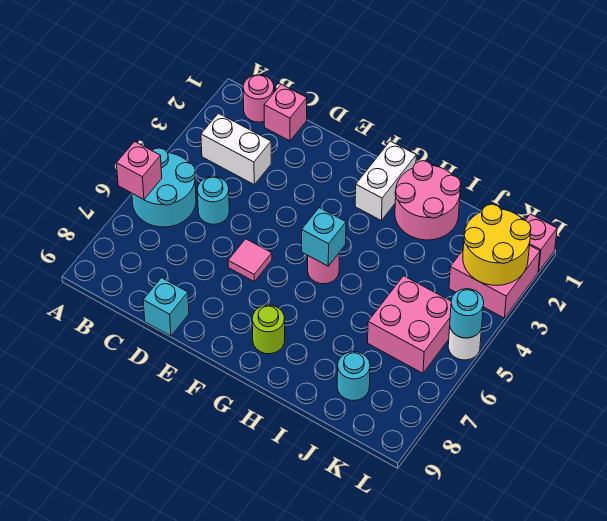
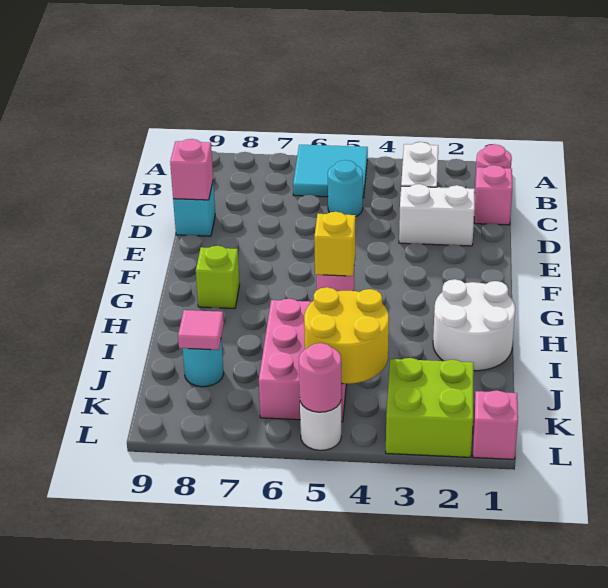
cyan round brick A5:B6 level 1 -> cyan tile A5:B6 level 1
pink brick A6 level 2 -> pink brick D9 level 2
pink tile E6 level 1 -> pink tile J8 level 2
white brick G1:G2 level 1 -> white brick D2:D3 level 1
cyan brick G5 level 2 -> yellow brick G5 level 2
lime round brick G8 level 1 -> lime brick G8 level 1
pink round brick H1:I2 level 1 -> white round brick H1:I2 level 1
pink brick J5:K6 level 1 -> pink brick I5:K6 level 1
pink brick K2:L3 level 1 -> lime brick K2:L3 level 1
yellow round brick K2:L3 level 2 -> yellow round brick J4:K5 level 2
cyan round brick L5 level 2 -> pink round brick L5 level 2

